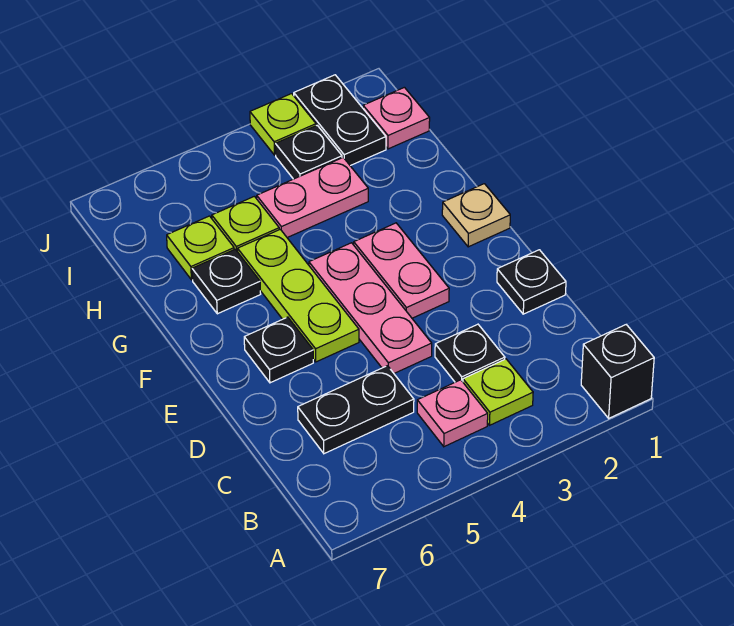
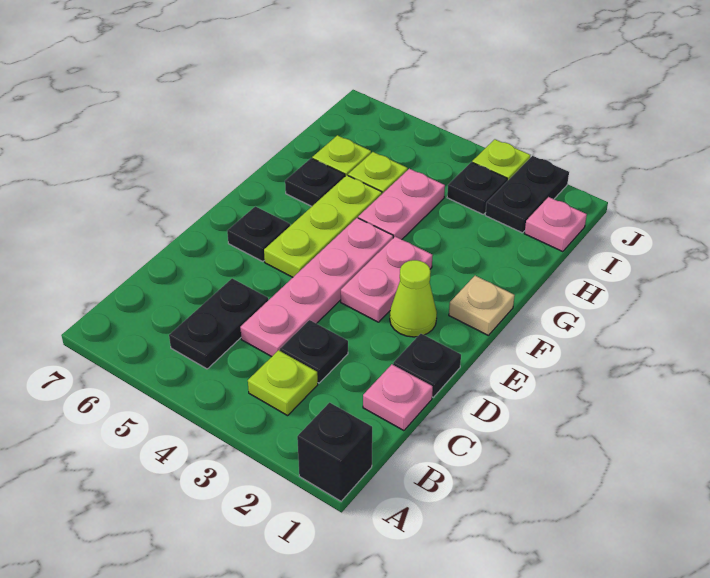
pink plate B4 level 1 -> pink plate C1 level 1
black plate C5:C6 level 1 -> black plate B5:C5 level 1
pink plate D4:F4 level 1 -> pink plate C4:F4 level 1
none -> lime cone E2 level 1
pink plate H3:H4 level 1 -> pink plate G4:H4 level 1

